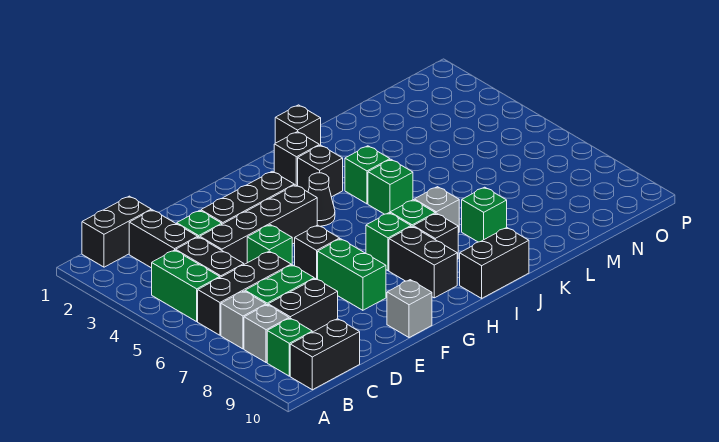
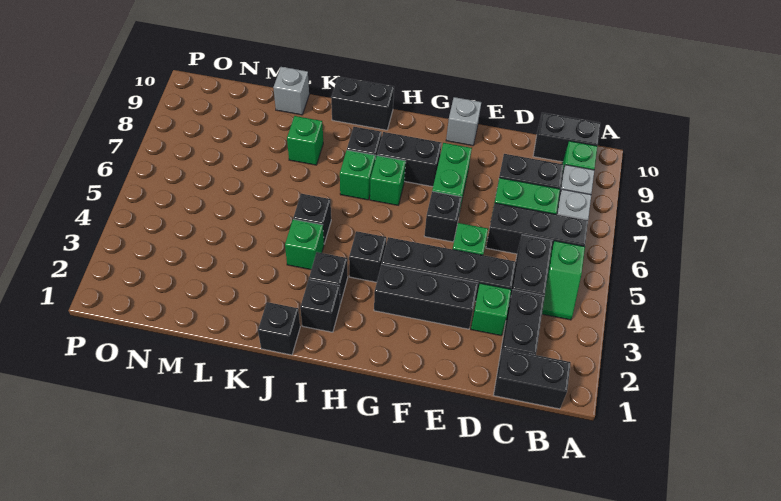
green brick B4:B5 level 1 -> green slope B4:B5 level 1 top 5
black cone H4 level 1 -> black brick H4 level 1
black brick H8:H9 level 1 -> black brick G8:H8 level 1
green brick J5 level 1 -> black brick J5 level 1
grey brick J7 level 1 -> grey brick L10 level 1

